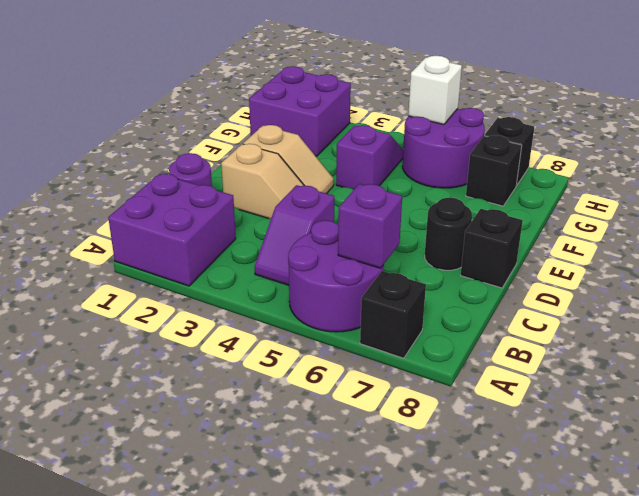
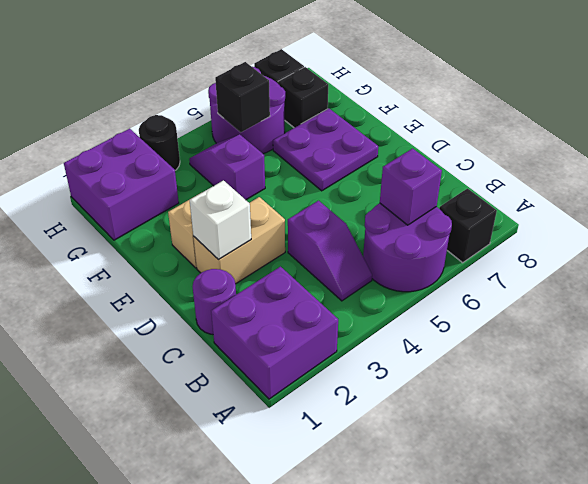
tan slope D2:D3 level 1 top 2 -> tan brick D2:D3 level 1
black round brick D7 level 1 -> black round brick H3 level 1
black brick D8 level 1 -> black brick G5 level 2
none -> purple plate E6:F7 level 1
white brick H5 level 2 -> white brick D2 level 2

